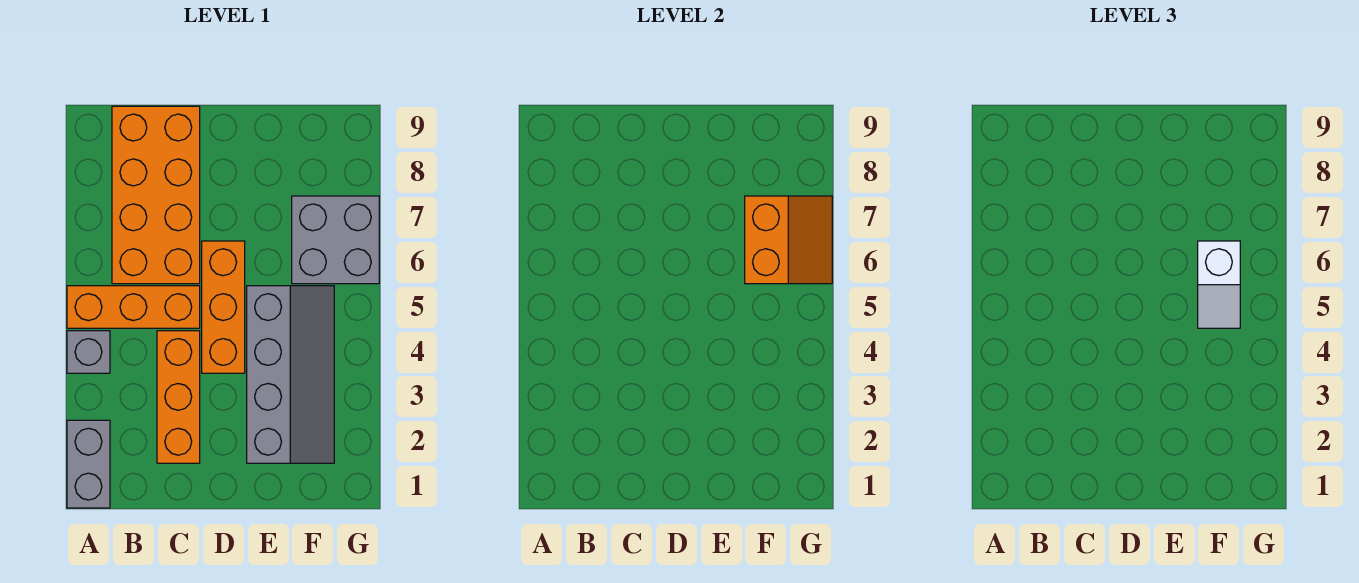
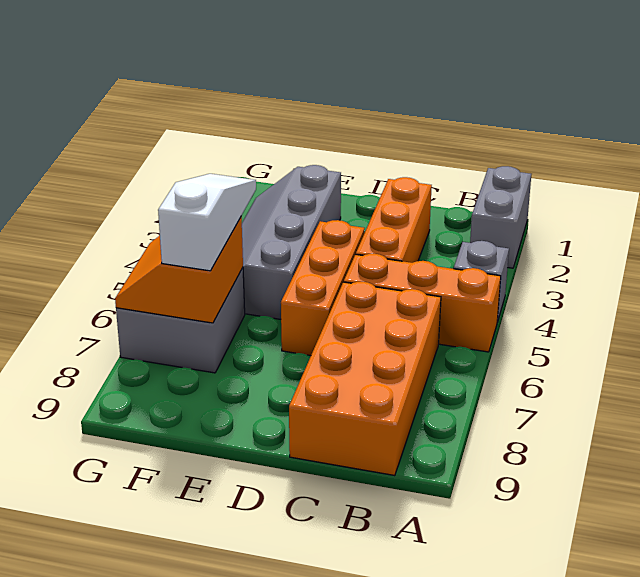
white slope F5:F6 level 3 top 6 -> white slope F5:F7 level 3 top 7

